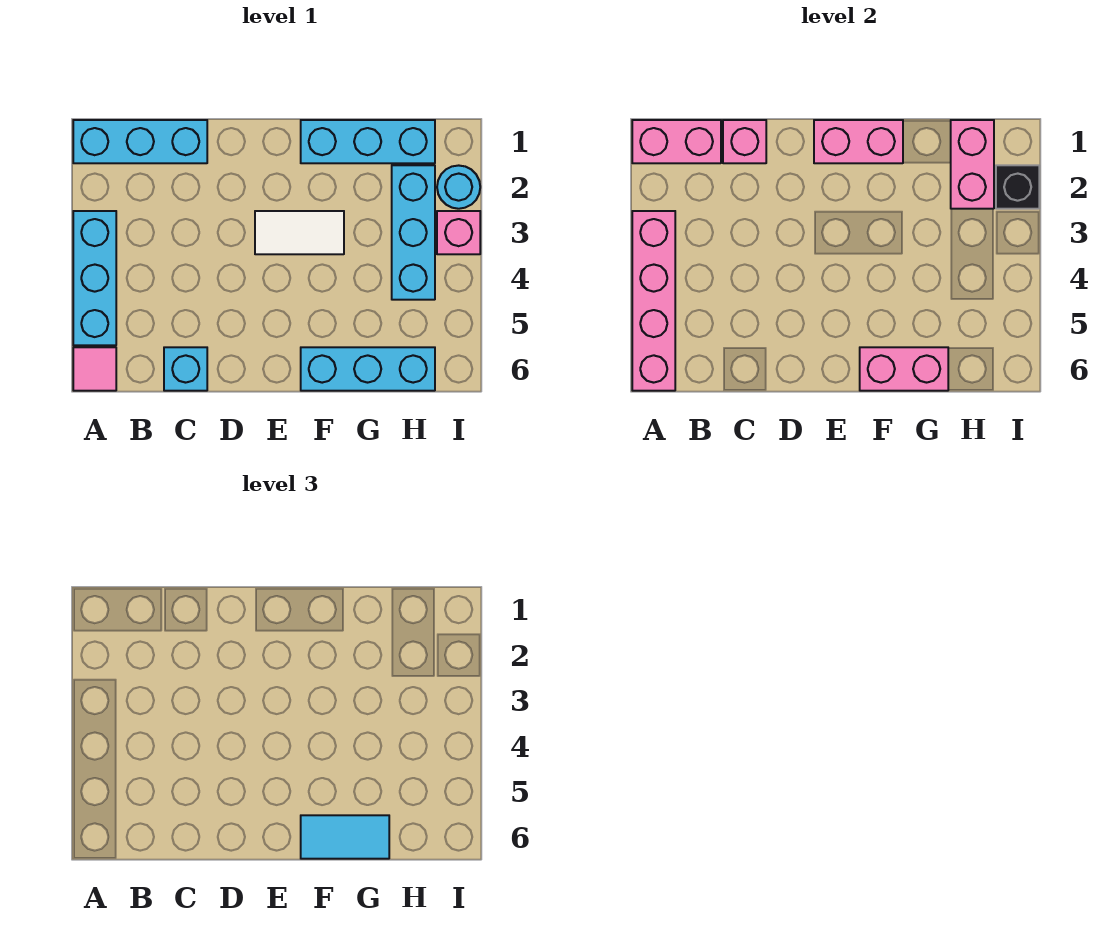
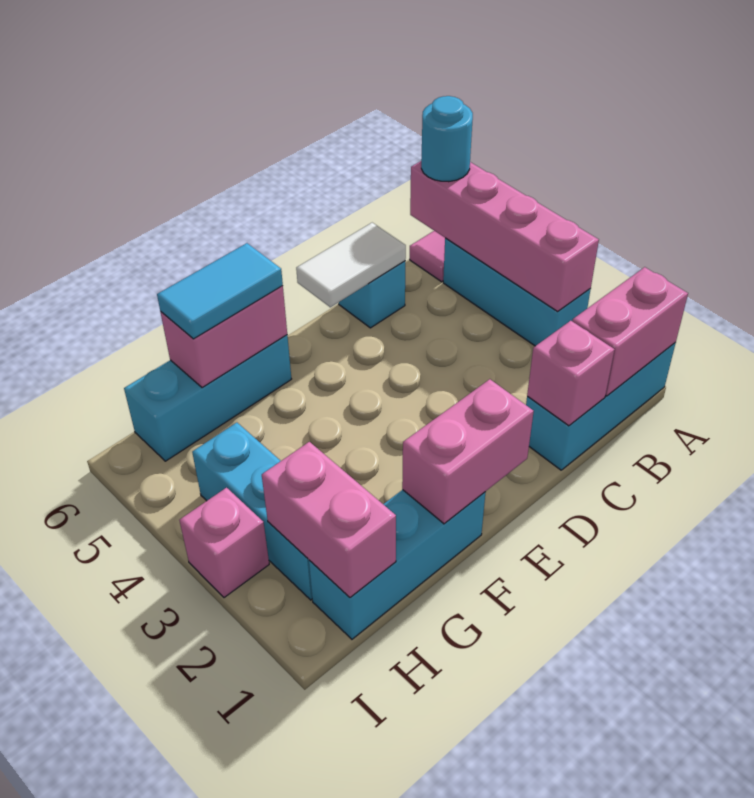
white tile E3:F3 level 1 -> white tile C6:D6 level 2
cyan round brick I2 level 1 -> cyan round brick A6 level 3
black brick I2 level 2 -> none

